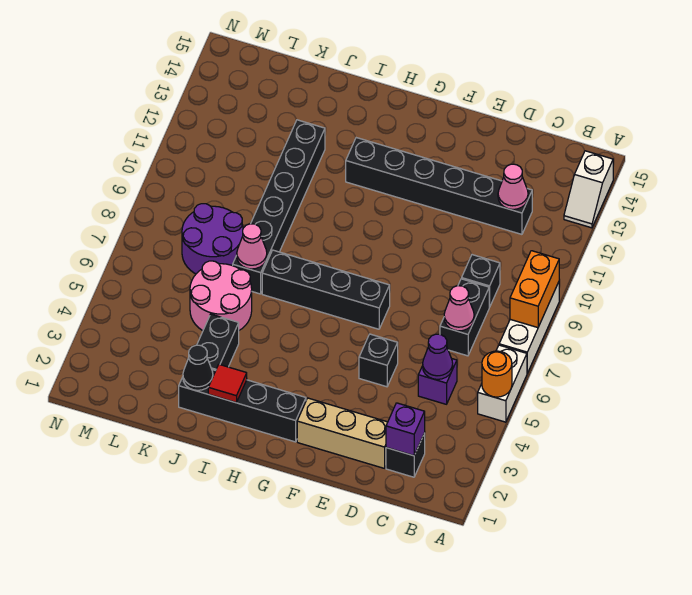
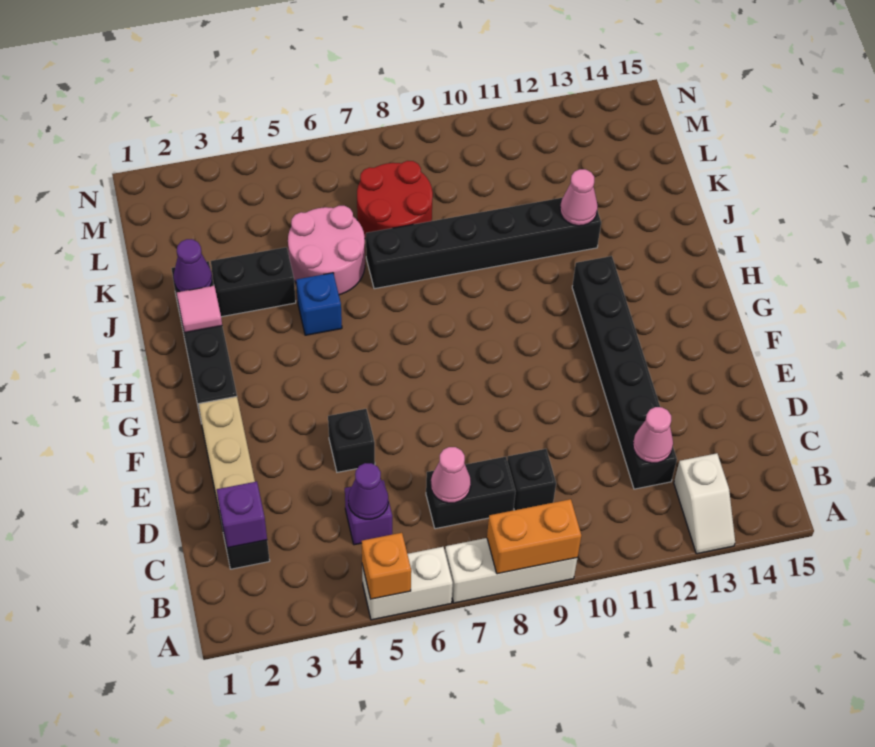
orange round brick A5 level 2 -> orange brick A5 level 2
white slope A13:A14 level 1 top 14 -> white slope A13:B13 level 1 top B
black brick F7:I7 level 1 -> none
red tile I2 level 2 -> pink tile I2 level 2
none -> blue brick I5 level 1
black cone J2 level 2 -> purple cone J2 level 2
pink cone J7 level 2 -> pink cone J12 level 2
purple round brick K7:L8 level 1 -> red round brick K7:L8 level 1

